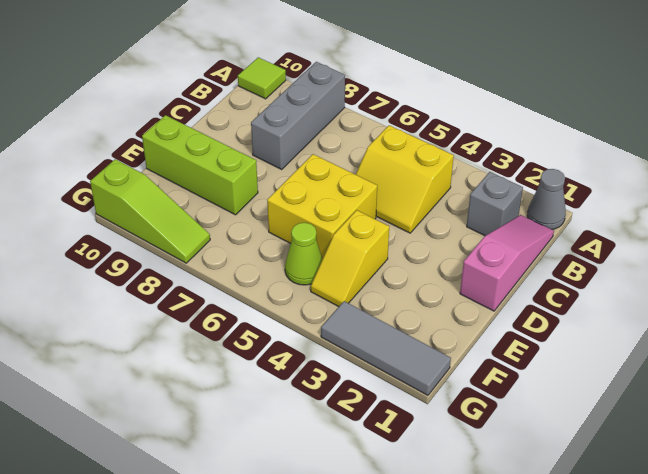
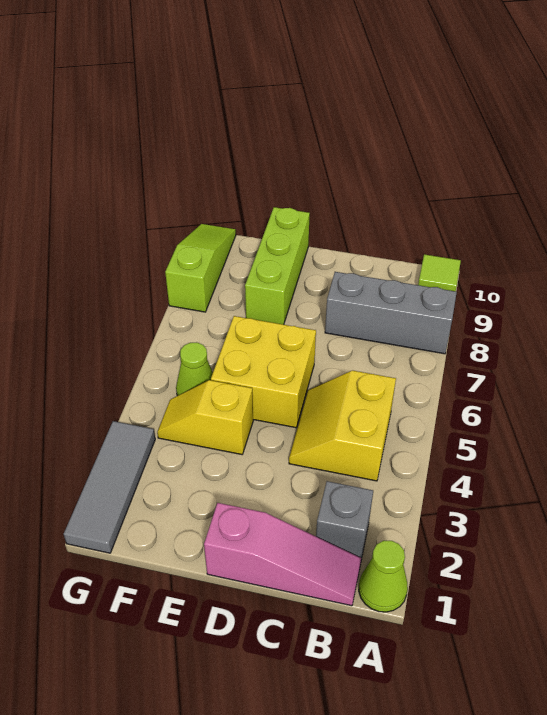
grey cone A1 level 1 -> lime cone A1 level 1
lime slope G8:G10 level 1 top 10 -> lime slope G8:G10 level 1 top 8

